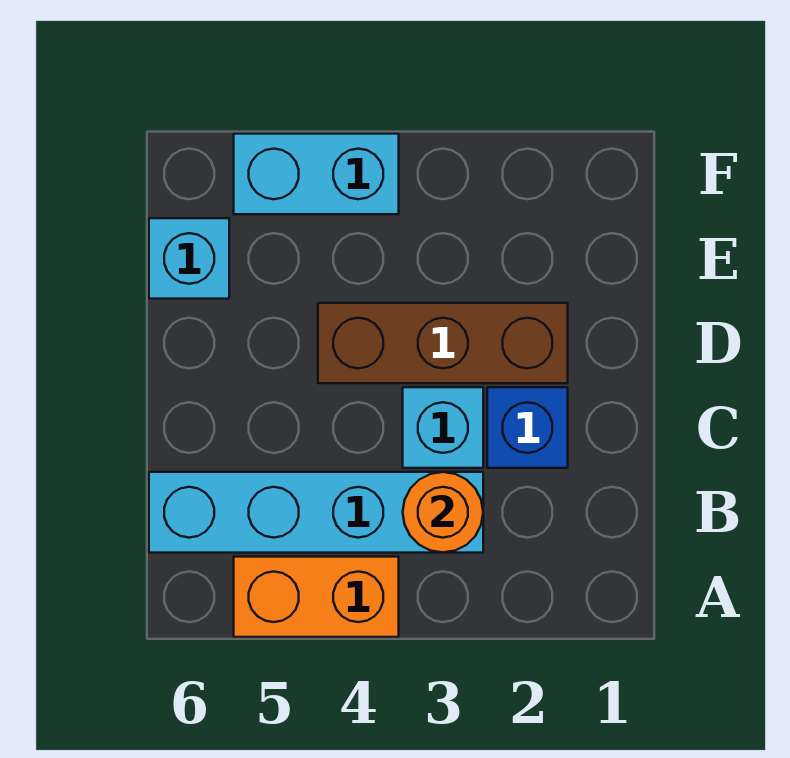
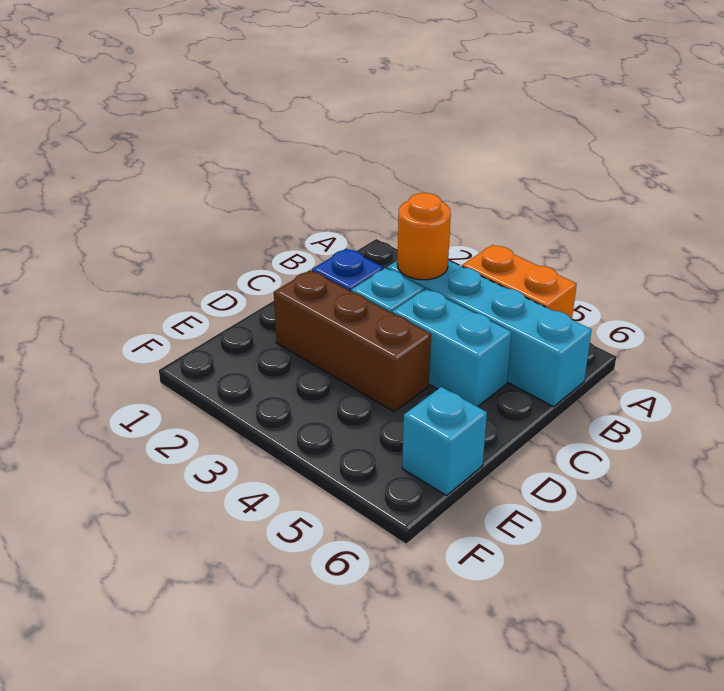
cyan brick F4:F5 level 1 -> cyan brick C4:C5 level 1

